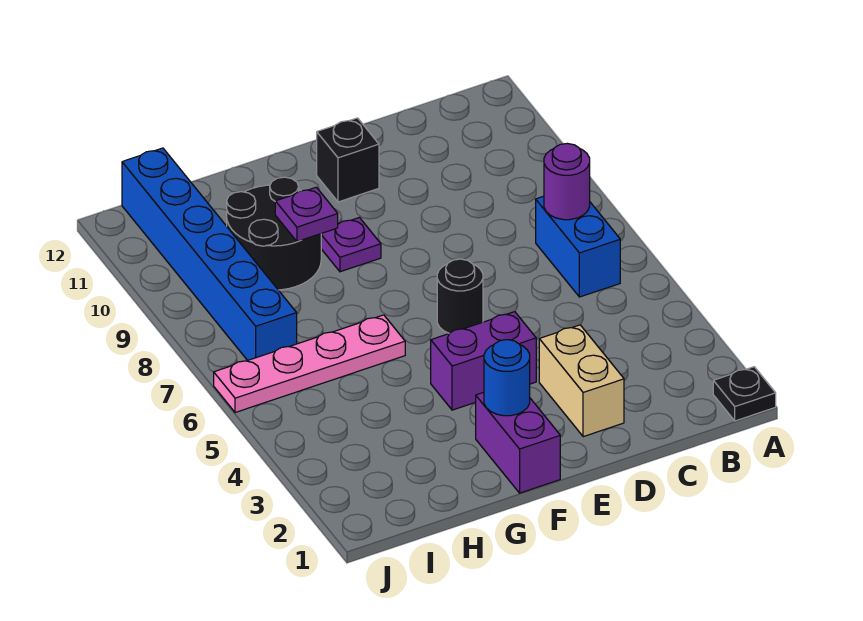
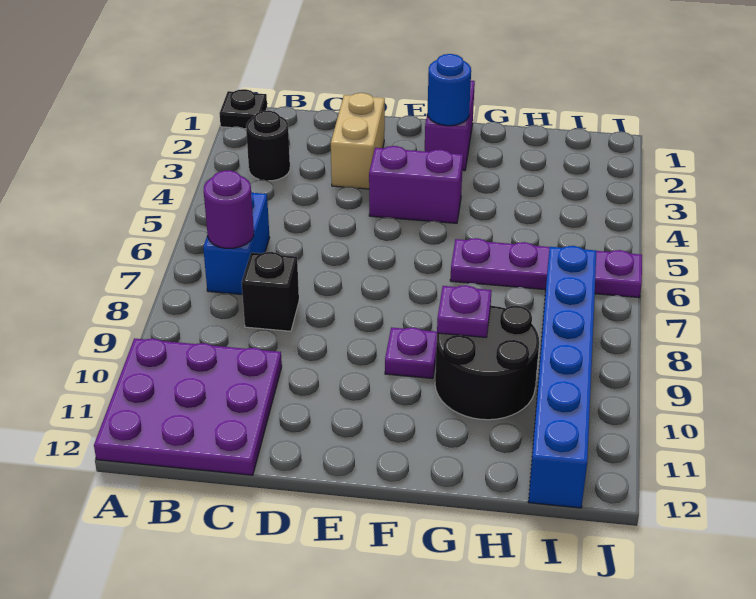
none -> purple plate A10:C12 level 1
black round brick E6 level 1 -> black round brick B3 level 1
black brick E11 level 1 -> black brick C8 level 1
pink plate G6:J6 level 1 -> purple plate G6:J6 level 1

